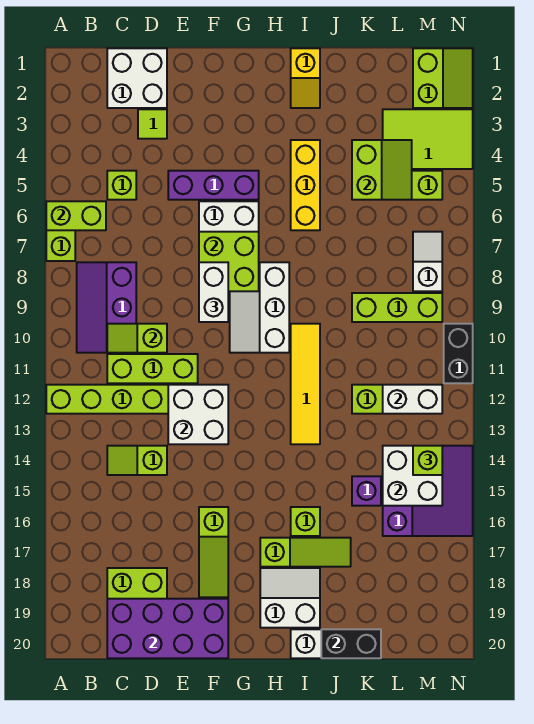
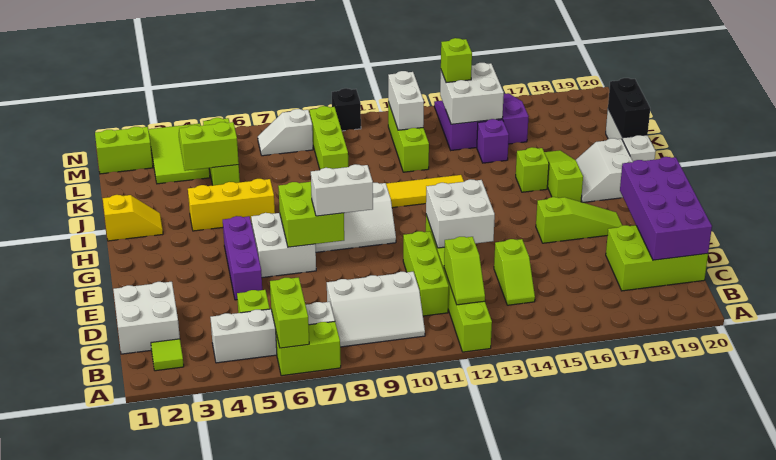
none -> white brick B4:B7 level 1
purple slope B8:C10 level 1 top C -> white slope B8:C10 level 1 top C
lime slope C10:D10 level 2 top D -> lime slope B12:C12 level 2 top C
lime tile D3 level 1 -> lime tile B2 level 1
black brick N10:N11 level 1 -> black brick N10 level 1

